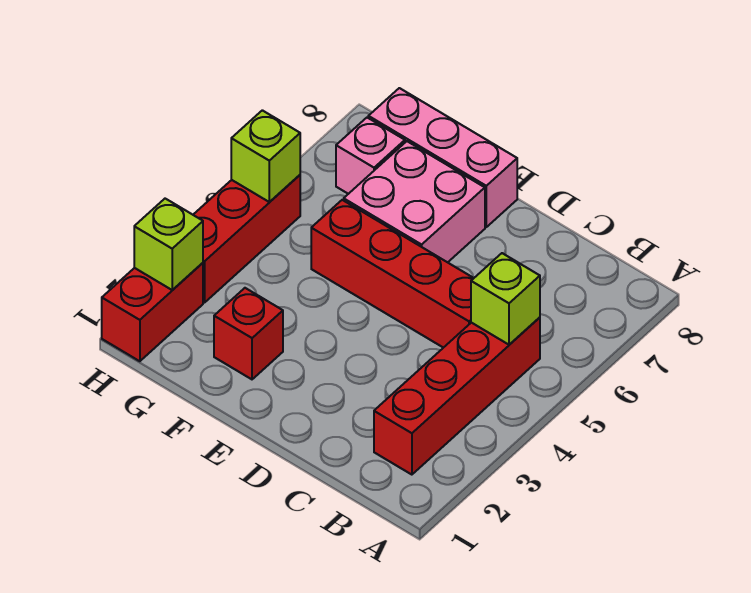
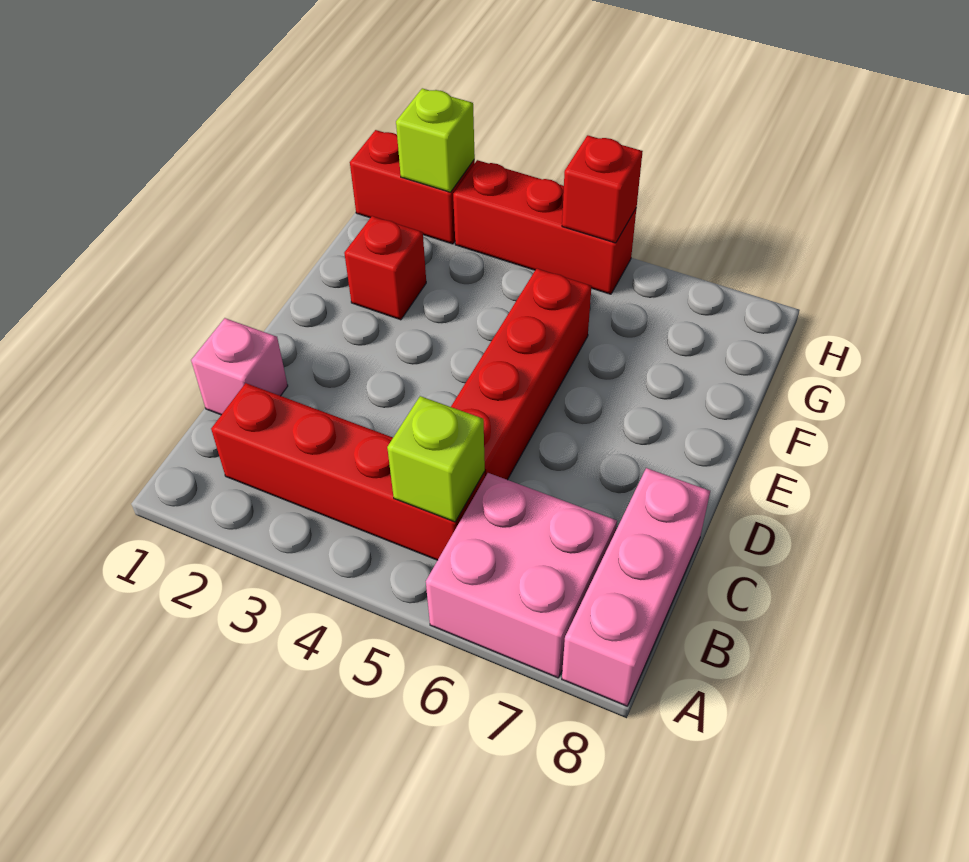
pink brick E6:F7 level 1 -> pink brick A6:B7 level 1
pink brick E8:G8 level 1 -> pink brick A8:C8 level 1
pink brick G7 level 1 -> pink brick C1 level 1
lime brick H5 level 2 -> red brick H5 level 2

